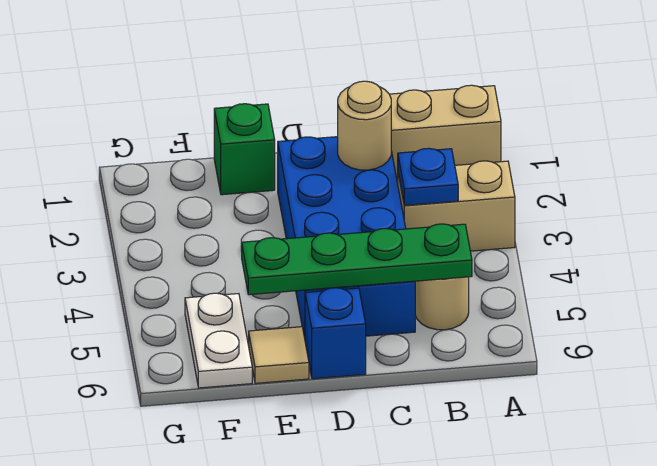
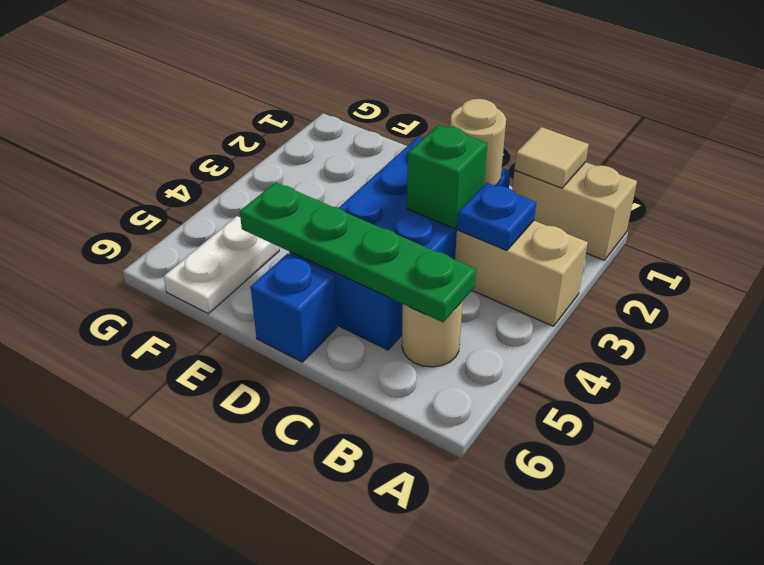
green brick E1 level 1 -> green brick C3 level 2
tan tile E6 level 1 -> tan tile B1 level 2

